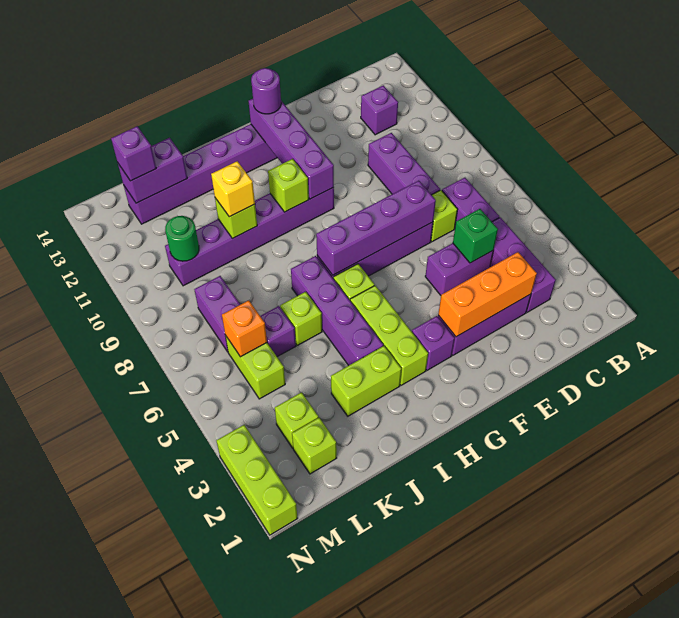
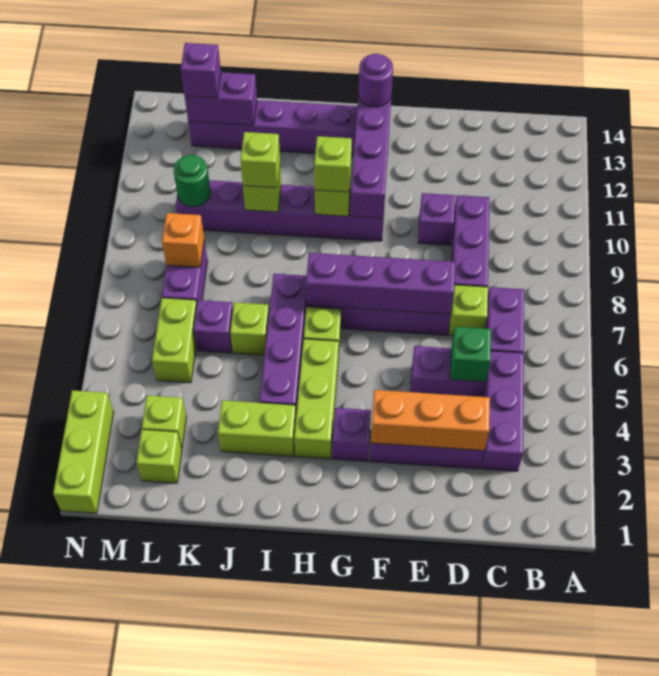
purple brick C12 level 1 -> purple brick E10 level 1
none -> lime brick H10 level 3
yellow brick J10 level 3 -> lime brick J10 level 3
orange brick L6 level 2 -> orange brick L8 level 2

